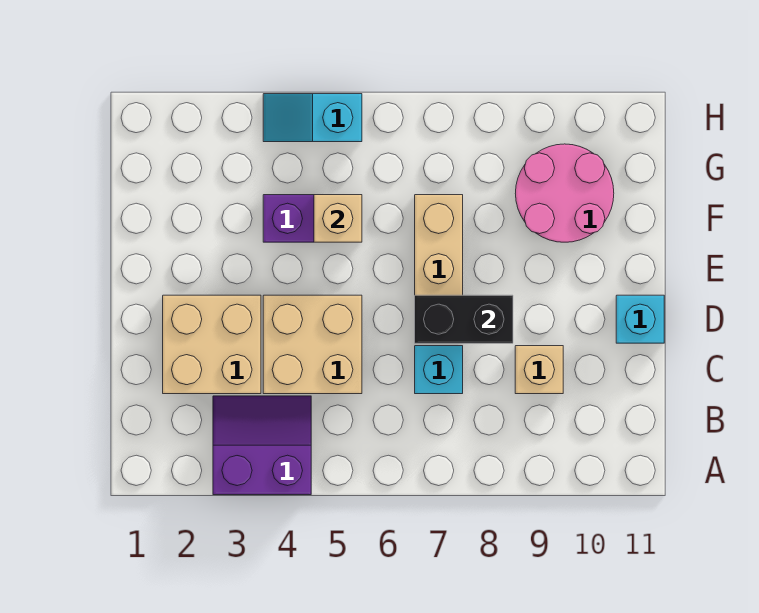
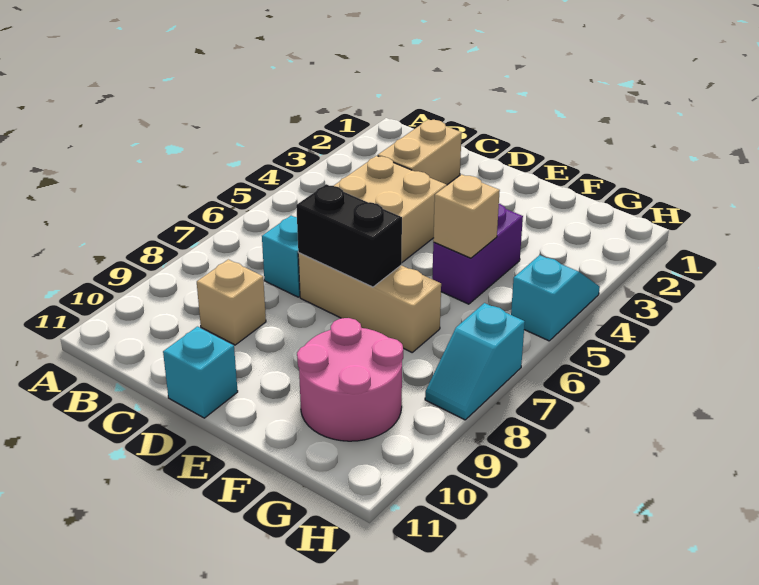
purple slope A3:B4 level 1 top A -> none
tan brick C2:D3 level 1 -> tan brick C2:C3 level 1
black brick D7:D8 level 2 -> black brick D7:E7 level 2
none -> cyan slope H7:H8 level 1 top 7

